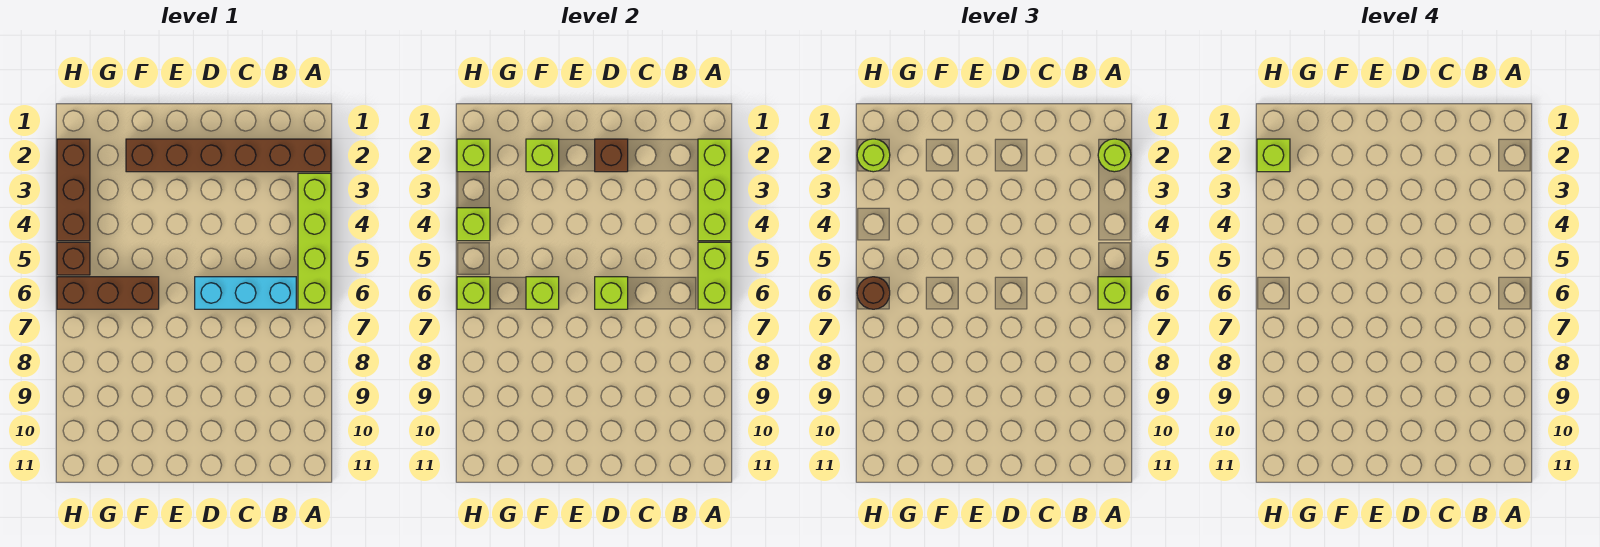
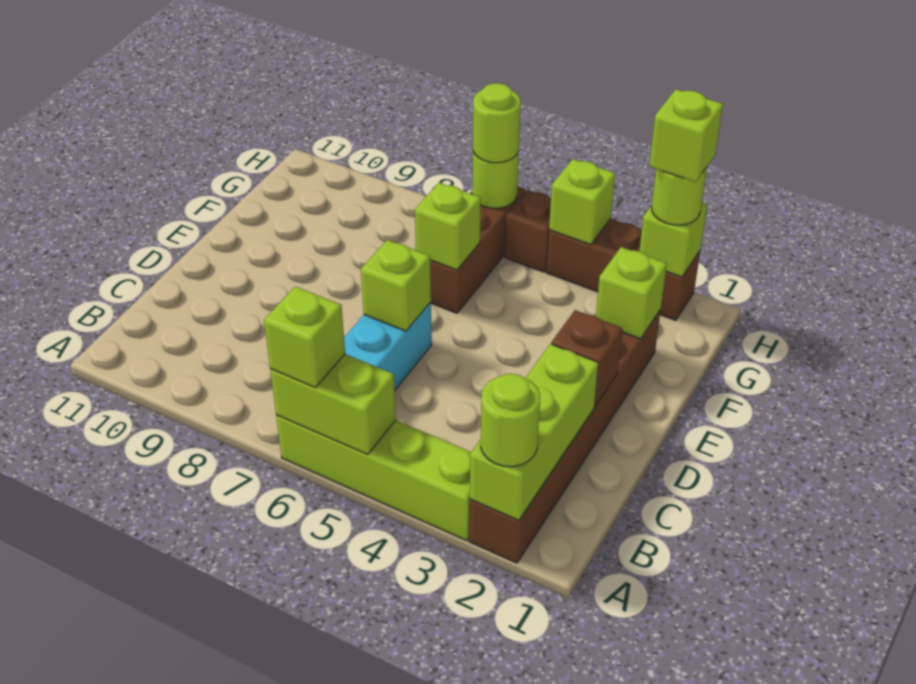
lime brick A2:A4 level 2 -> lime brick A2:C2 level 2
lime brick H6 level 2 -> lime round brick H6 level 2
brown round brick H6 level 3 -> lime round brick H6 level 3

